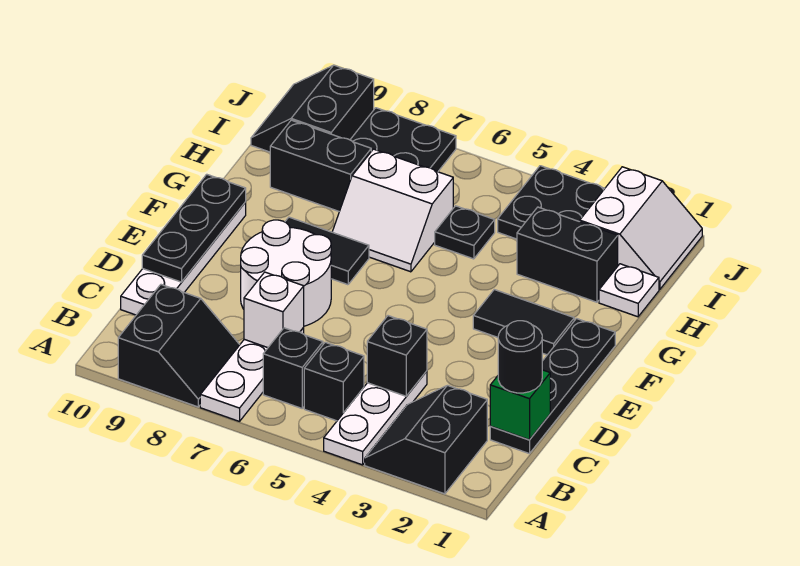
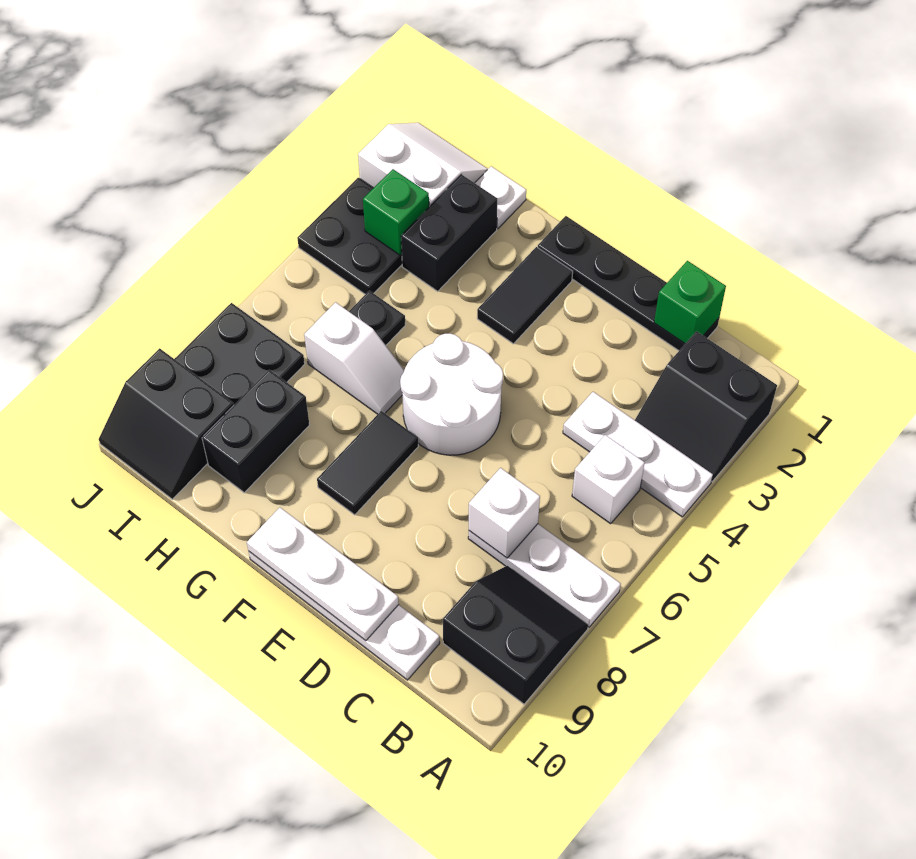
black brick B5 level 1 -> white brick B5 level 1
black brick B6 level 1 -> none
black round brick C1 level 3 -> none
black brick C4 level 2 -> none
white round brick D7:E8 level 1 -> white round brick E5:F6 level 1
black plate D10:F10 level 2 -> white plate D10:F10 level 2
white slope G6:H7 level 1 top H -> white slope G6:H6 level 1 top H
none -> green brick I3 level 2

